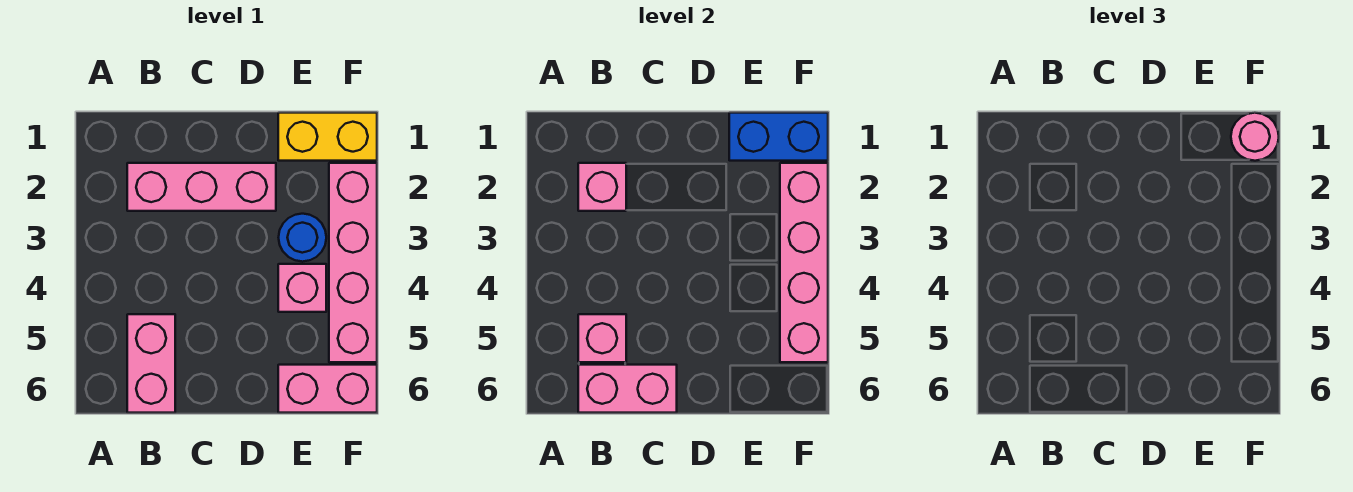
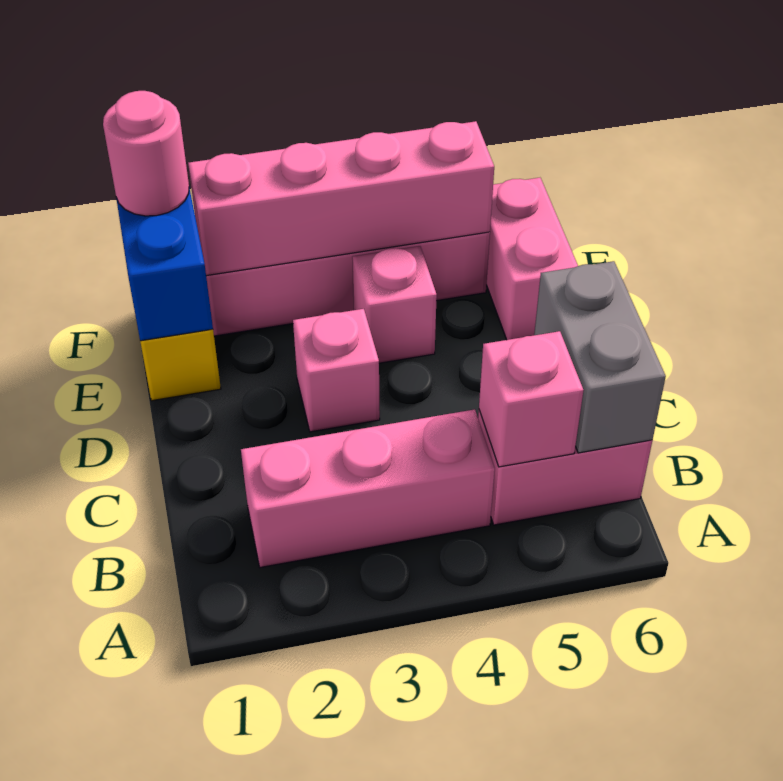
pink brick B2:D2 level 1 -> pink brick B2:B4 level 1
pink brick B2 level 2 -> pink brick D3 level 1
pink brick B6:C6 level 2 -> grey brick B6:C6 level 2
blue round brick E3 level 1 -> none

